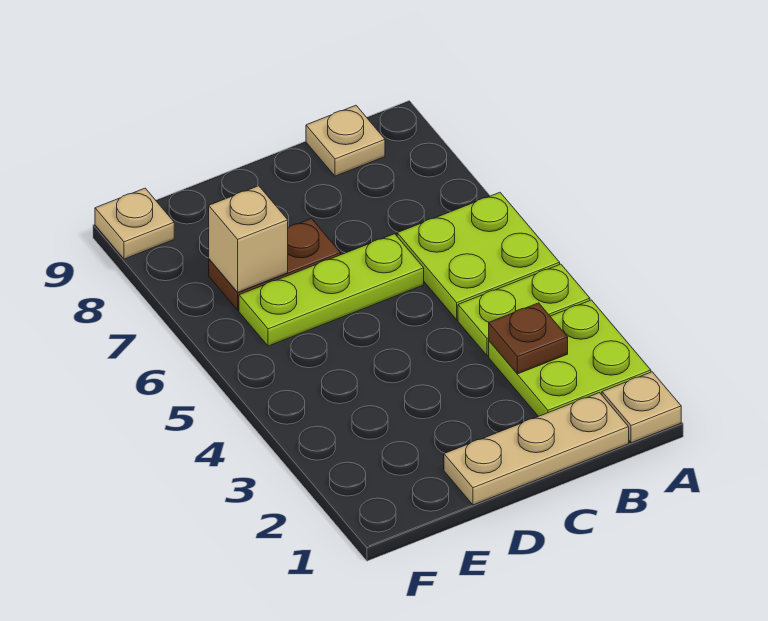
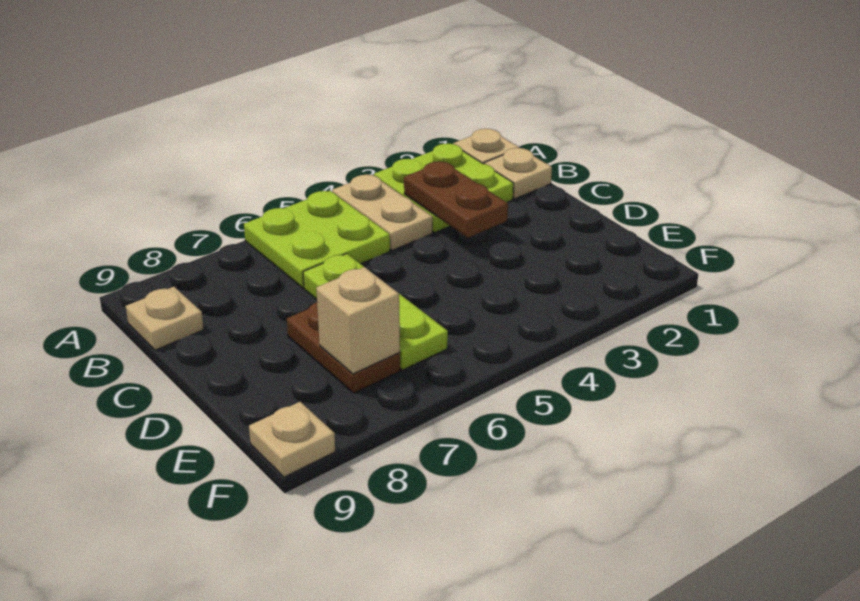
lime plate A4:B4 level 1 -> tan plate A4:B4 level 1
tan plate B1:D1 level 1 -> tan plate B1 level 1
brown plate B3 level 2 -> brown plate B3:C3 level 2

